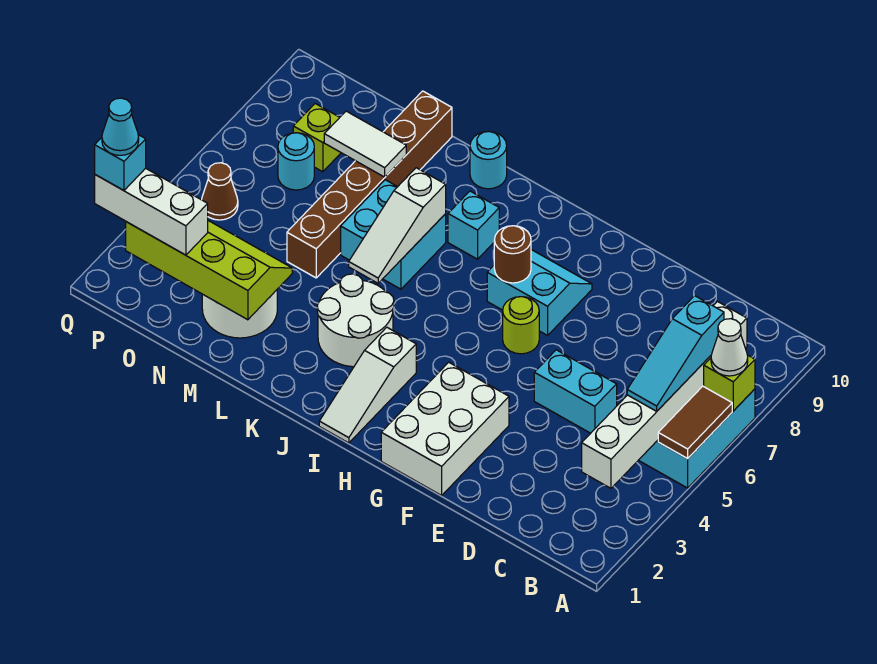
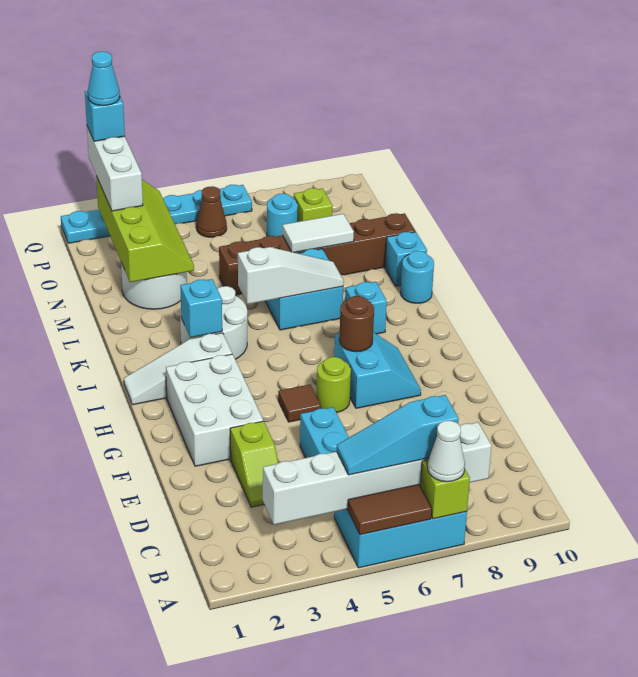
none -> lime slope D3:E3 level 1 top E
white brick F1:G3 level 1 -> white brick F2:H3 level 1
none -> brown tile G5 level 1
none -> cyan brick J3 level 2
white slope K5:K7 level 2 top 7 -> white slope K5:K7 level 2 top 5
none -> cyan brick L10 level 1
white tile M8:N8 level 2 -> white tile M7:M8 level 2
none -> cyan plate Q1:Q6 level 1

